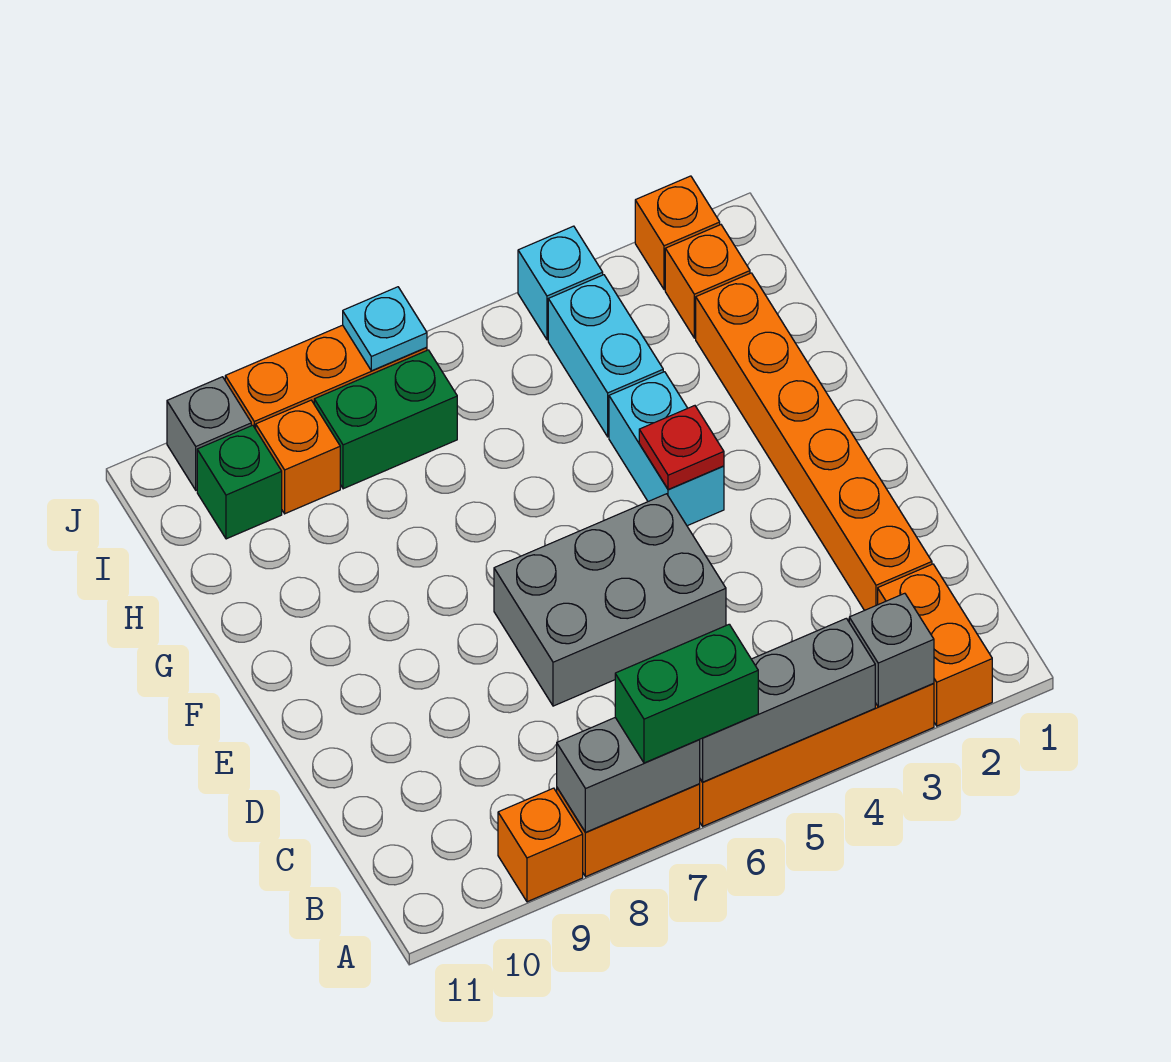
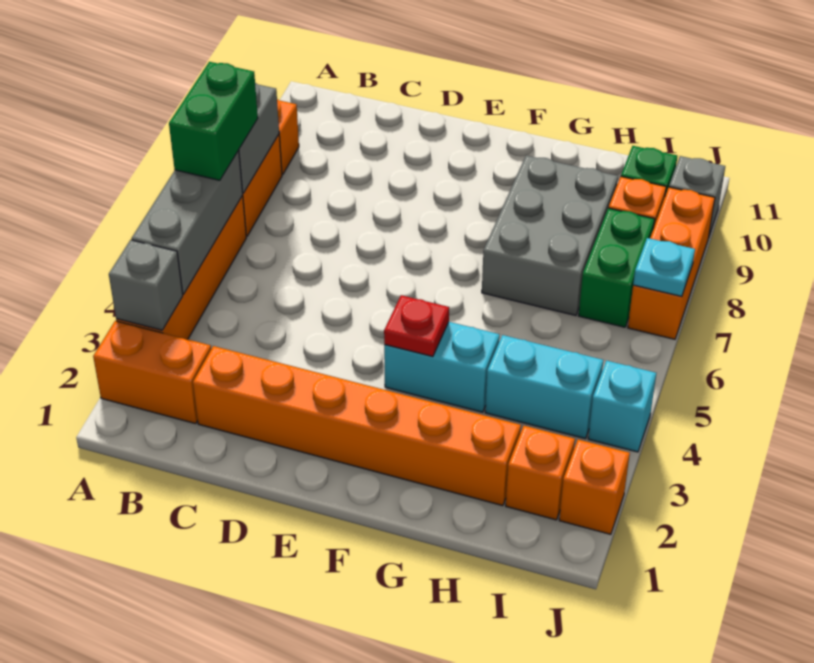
grey brick D5:E7 level 1 -> grey brick G7:H9 level 1

